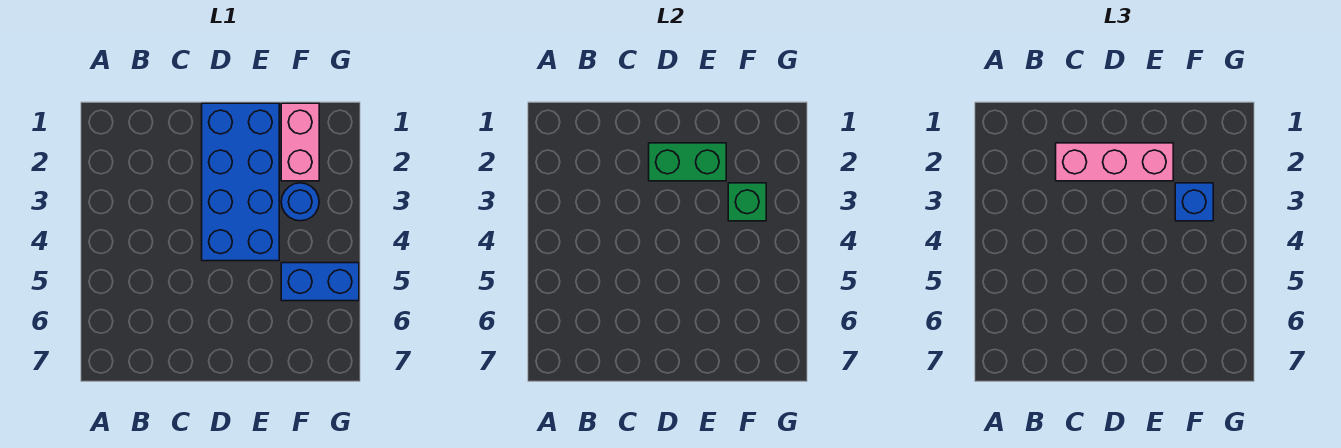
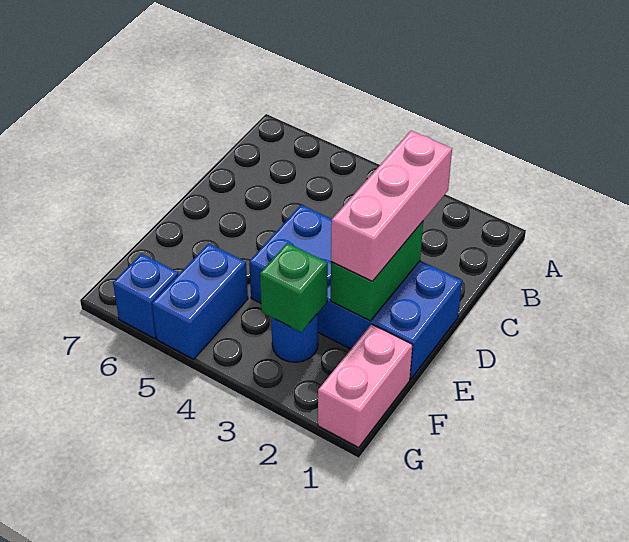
pink brick F1:F2 level 1 -> pink brick F1:G1 level 1
blue brick F3 level 3 -> blue brick G6 level 1

